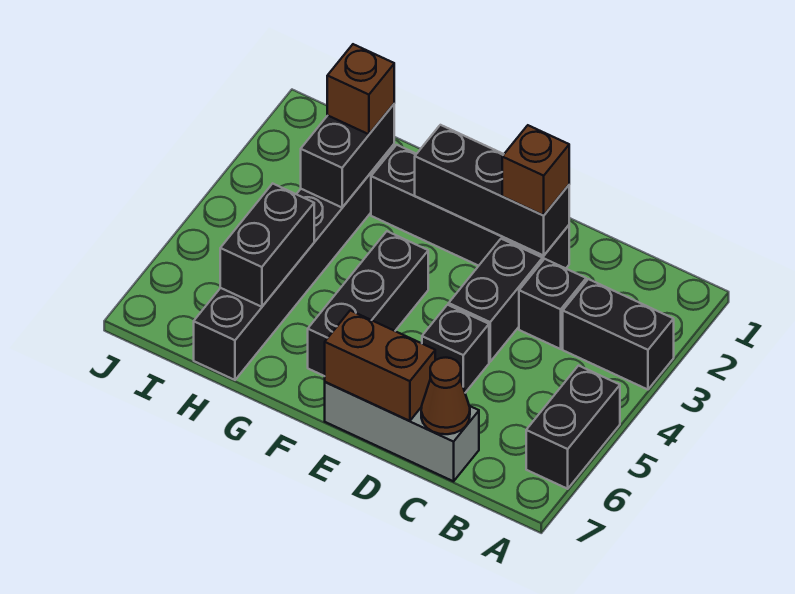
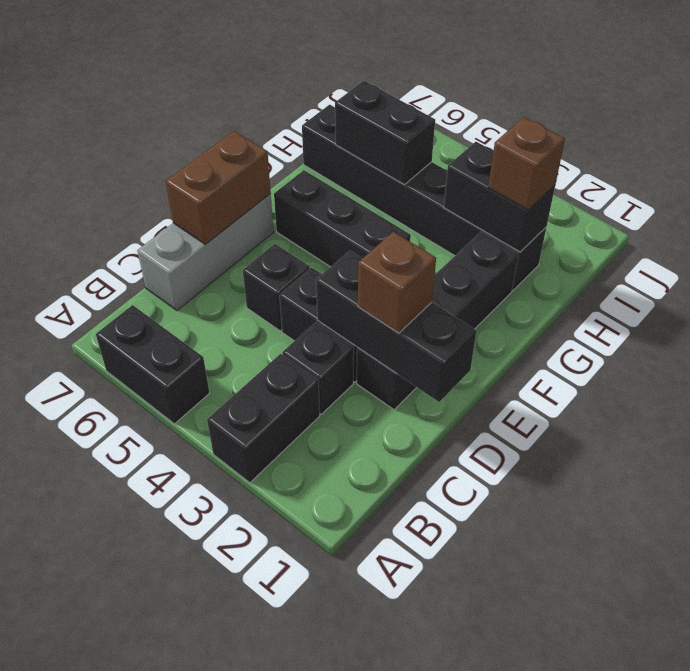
brown cone C7 level 2 -> none
black brick D2:F2 level 2 -> black brick D1:D3 level 2

